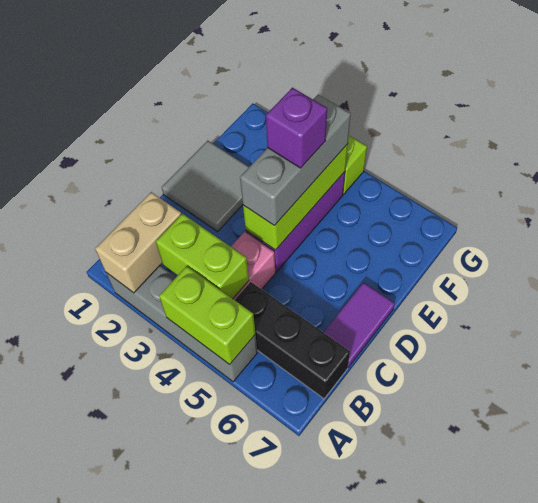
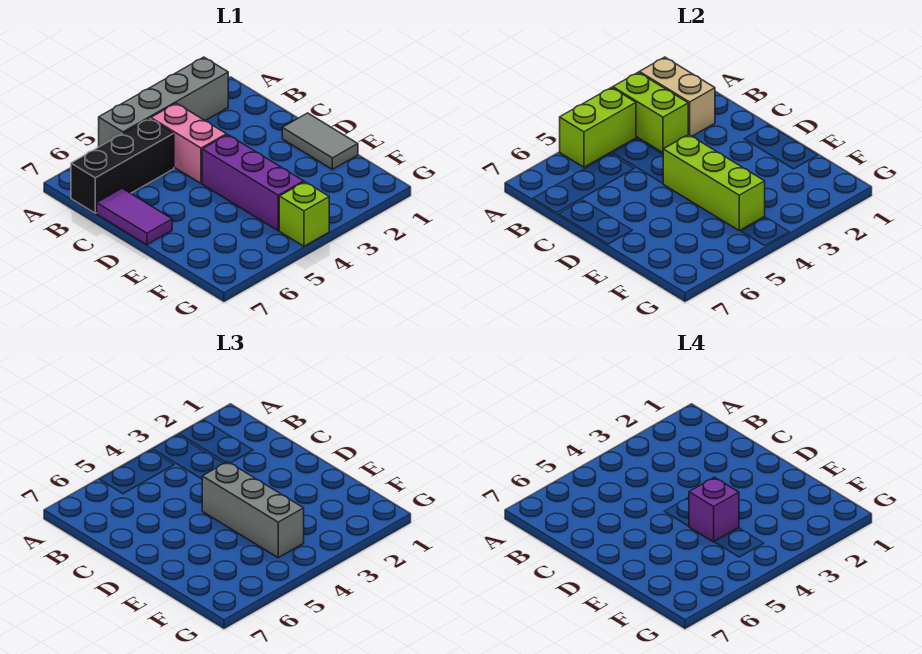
lime brick B3:B4 level 2 -> lime brick A3:B3 level 2
grey tile D1:E2 level 1 -> grey tile D1:E1 level 1

